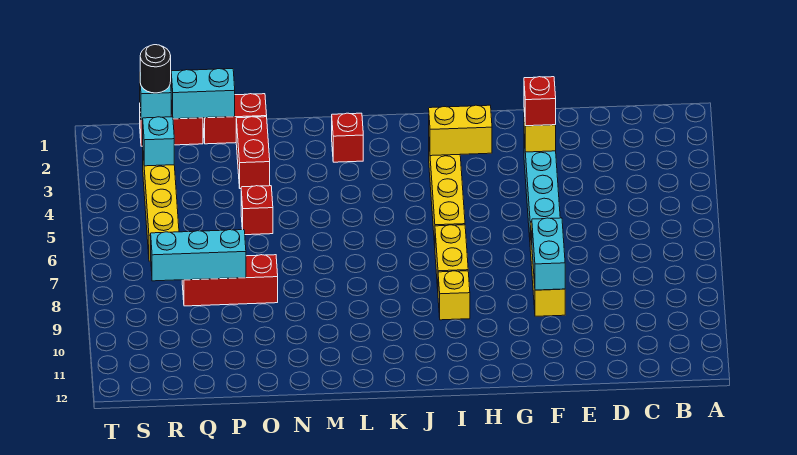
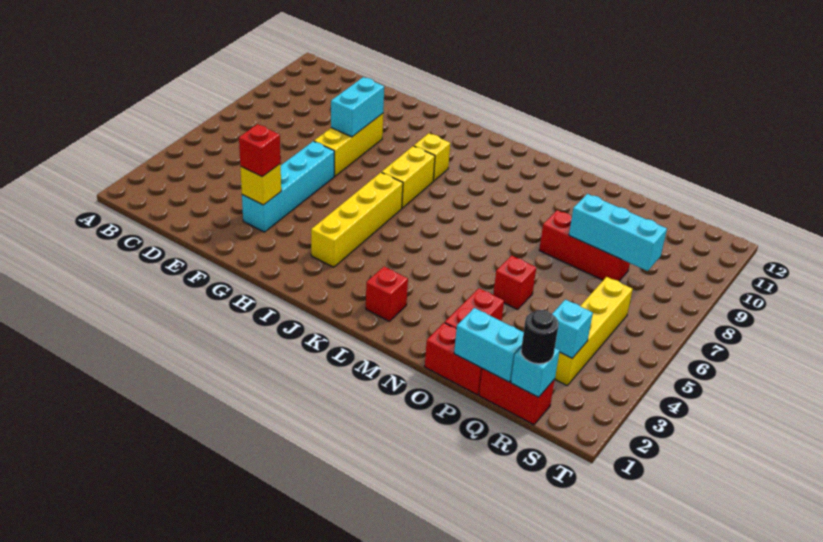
yellow brick H3:I3 level 2 -> none

